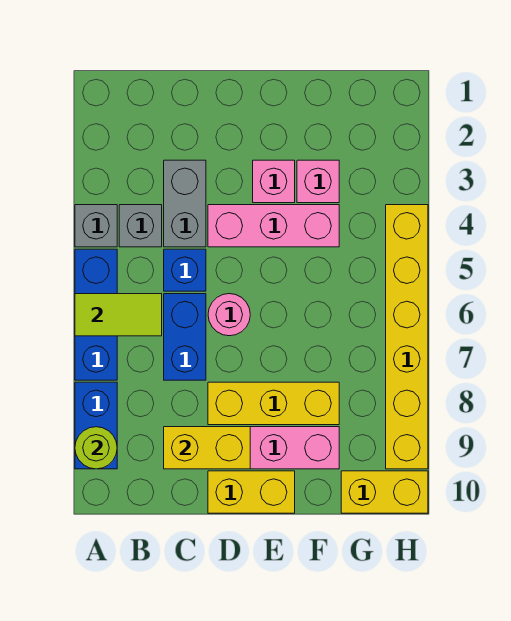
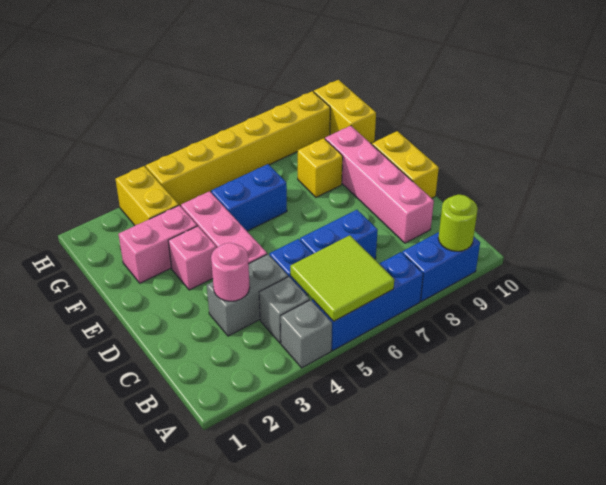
lime tile A6:B6 level 2 -> lime tile A5:B6 level 2
yellow brick C9:D9 level 2 -> yellow brick G3:H3 level 1
pink round brick D6 level 1 -> pink round brick C3 level 2
yellow brick D8:F8 level 1 -> yellow brick F8 level 1
pink brick F3 level 1 -> pink brick F2:F3 level 1
none -> blue brick F5:F6 level 1

